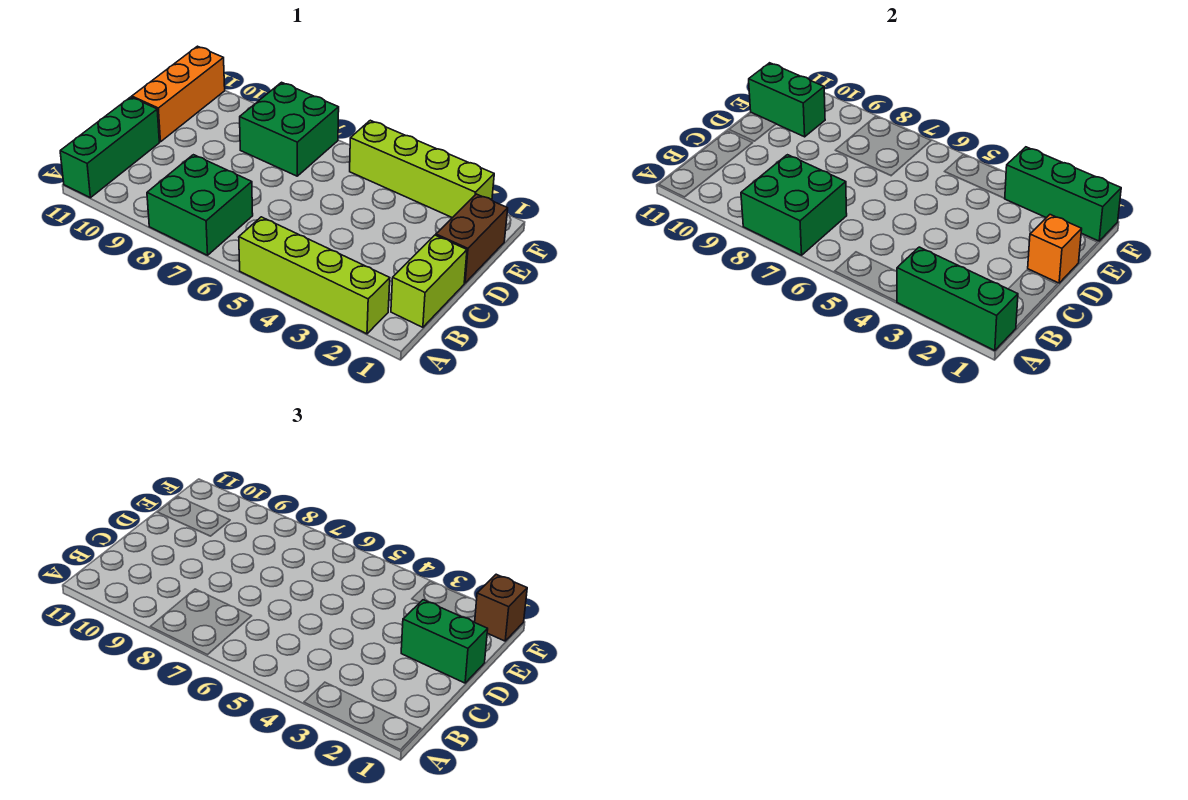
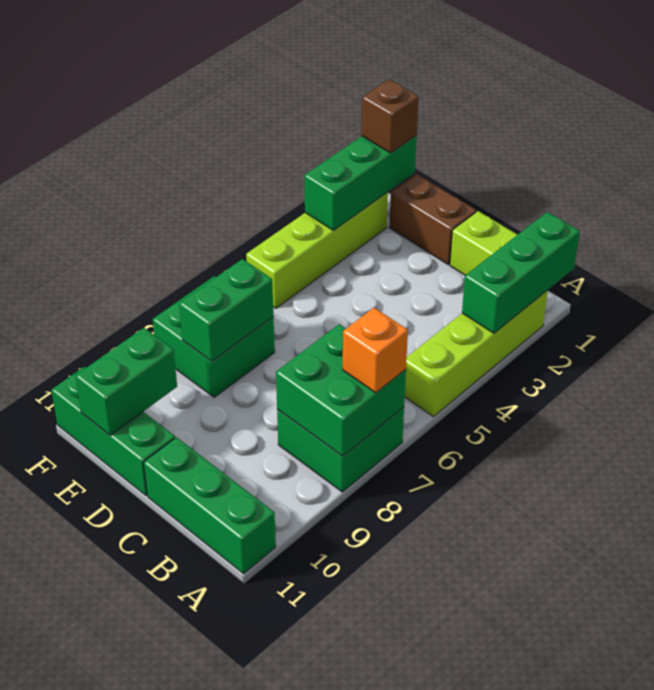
orange brick D1 level 2 -> orange brick A7 level 3
green brick D1:D2 level 3 -> green brick E7:E8 level 2
orange brick D11:F11 level 1 -> green brick D11:F11 level 1

